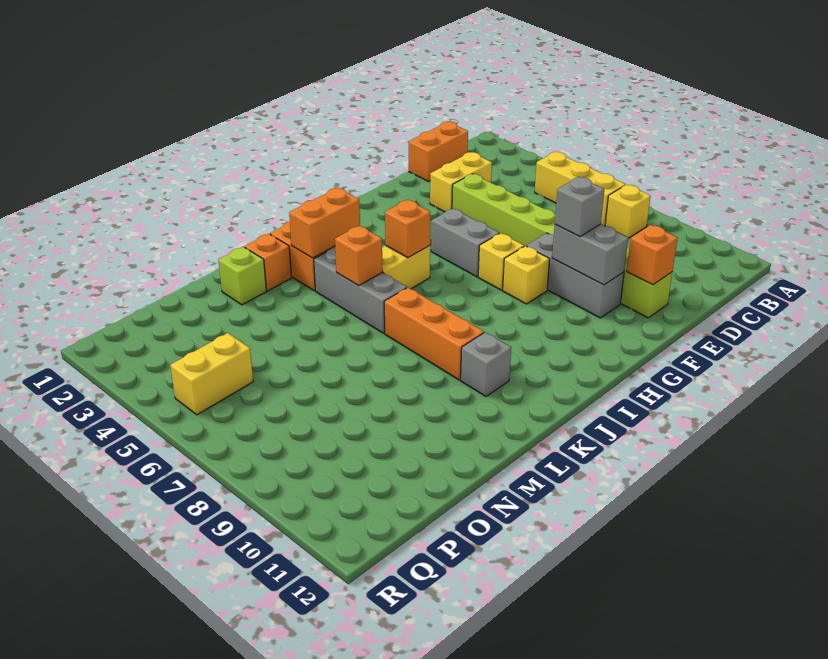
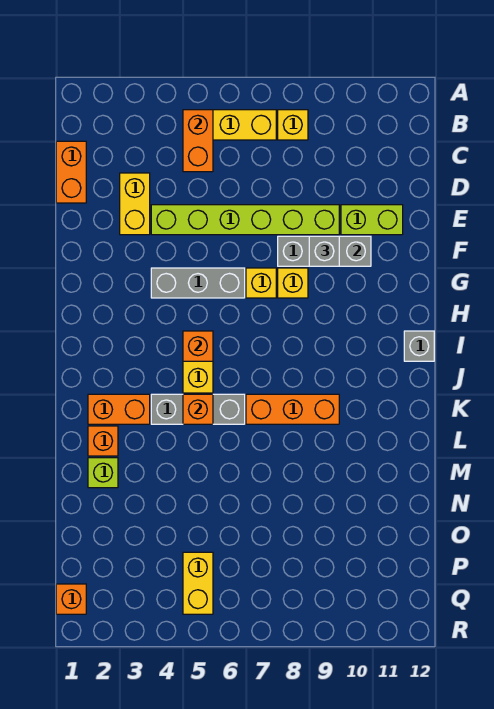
orange brick E11 level 2 -> orange brick Q1 level 1
grey brick G5:G6 level 1 -> grey brick G4:G6 level 1
orange brick J3:K3 level 2 -> orange brick B5:C5 level 2
grey brick K10 level 1 -> grey brick I12 level 1

